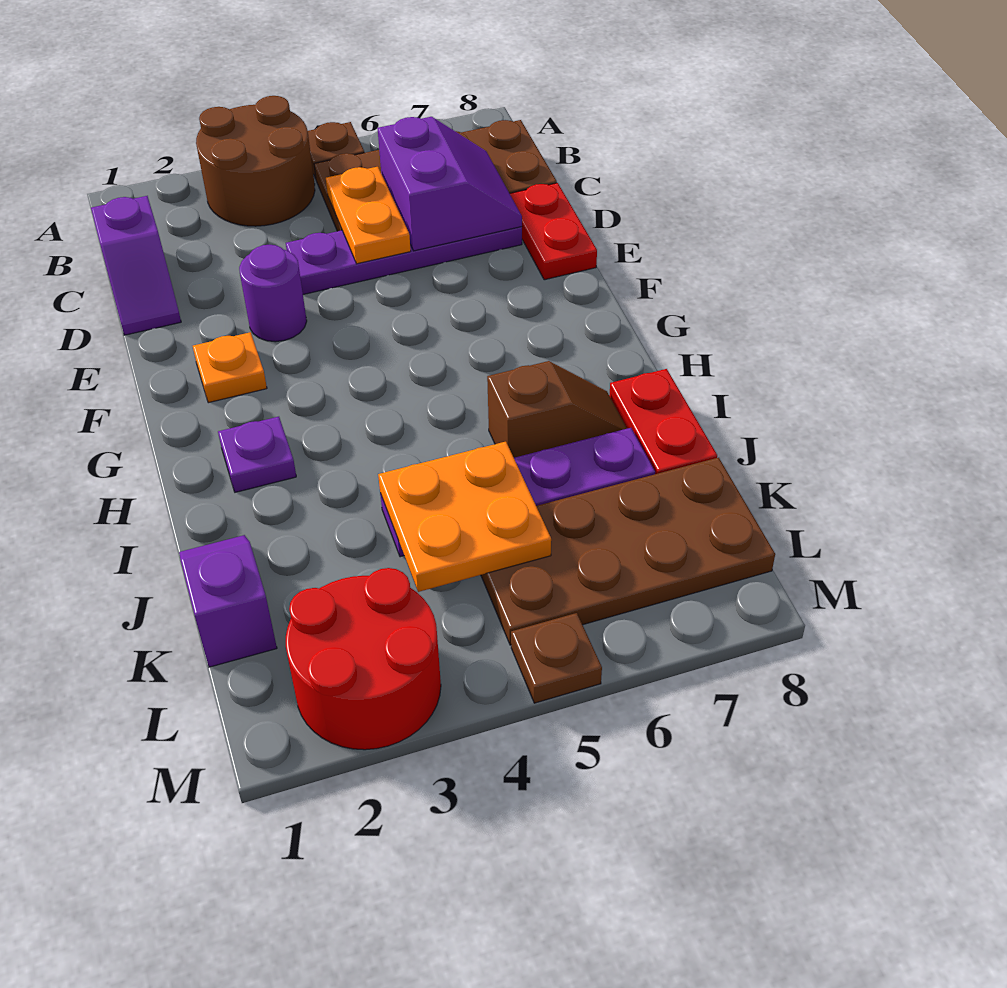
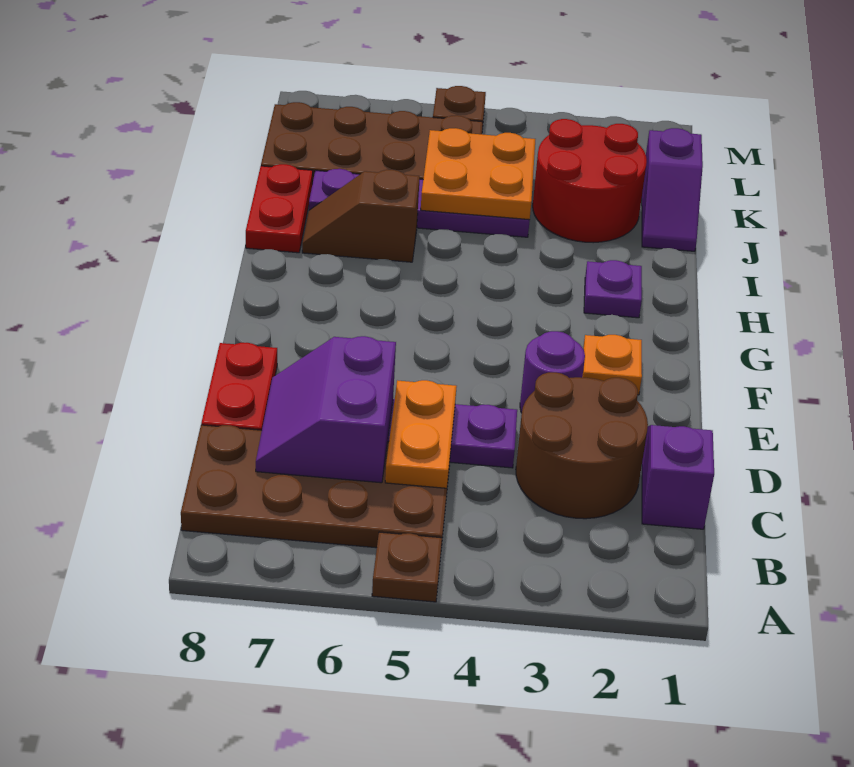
brown round brick A3:B4 level 1 -> brown round brick C2:D3 level 1
red round brick L2:M3 level 1 -> red round brick J2:K3 level 1

